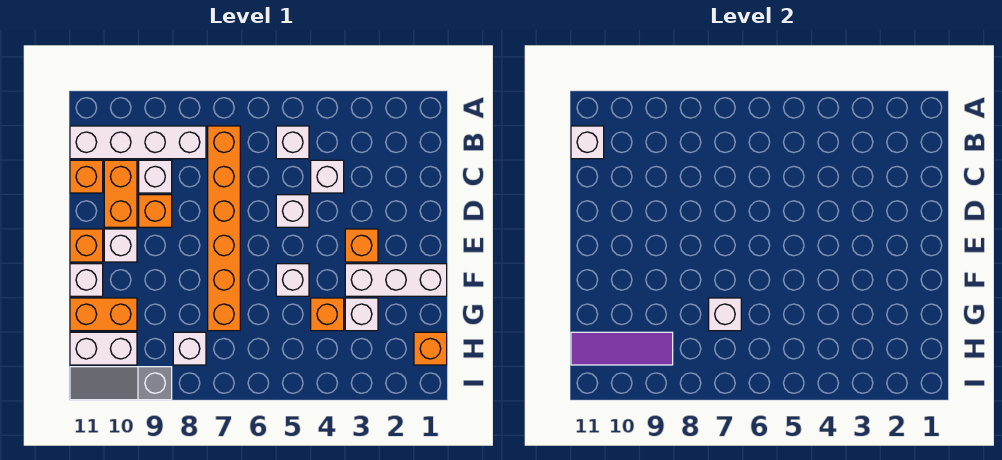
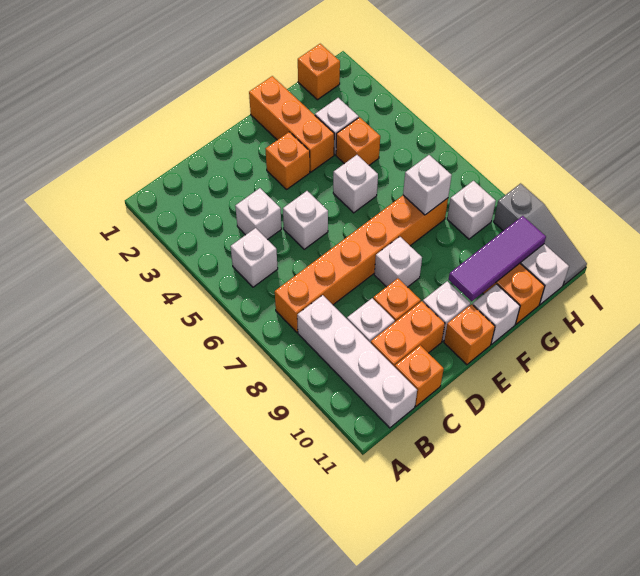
white brick B11 level 2 -> white brick E8 level 1
white brick F1:F3 level 1 -> orange brick F1:F3 level 1
purple tile H9:H11 level 2 -> purple tile F10:H10 level 2

